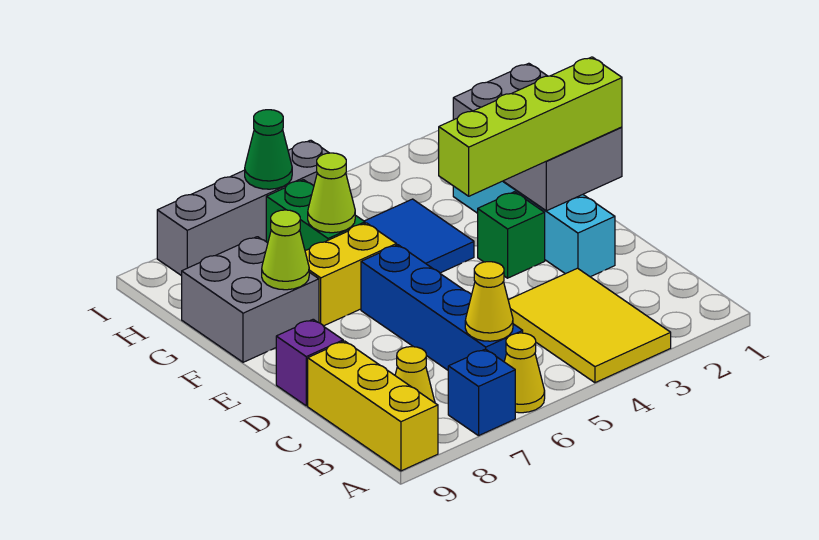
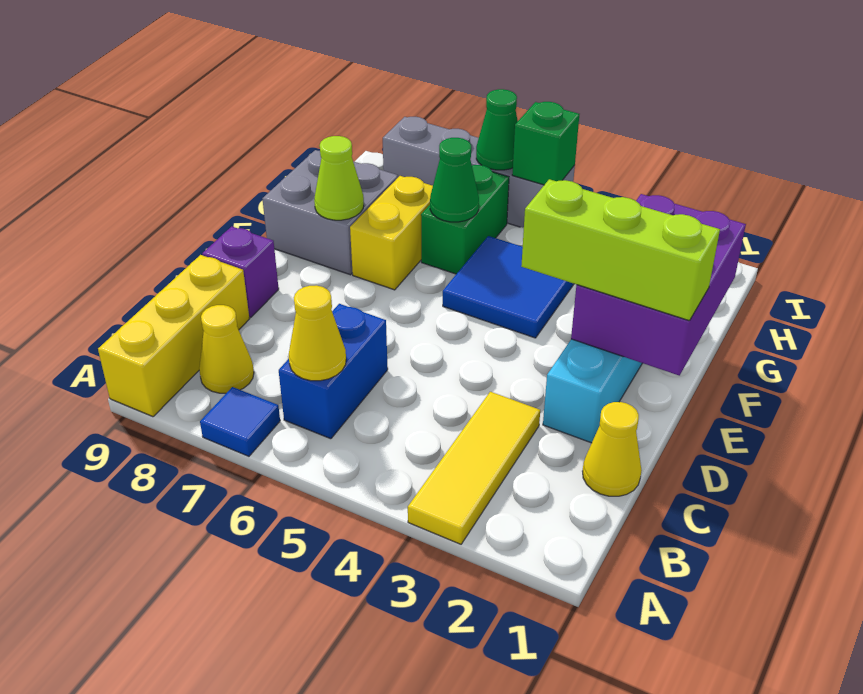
yellow tile A3:C4 level 1 -> yellow tile A3:C3 level 1
yellow cone A6 level 1 -> yellow cone C1 level 1
blue brick A7 level 1 -> blue tile A7 level 1
blue brick B6:E6 level 1 -> blue brick B6:C6 level 1
grey brick E1:G2 level 2 -> purple brick E1:G2 level 2
lime brick E1:E4 level 3 -> lime brick E1:E3 level 3
green brick E3 level 1 -> green brick I5 level 2
yellow brick F6:F7 level 1 -> yellow brick F7:G7 level 1
lime cone G6 level 2 -> green cone G6 level 2

